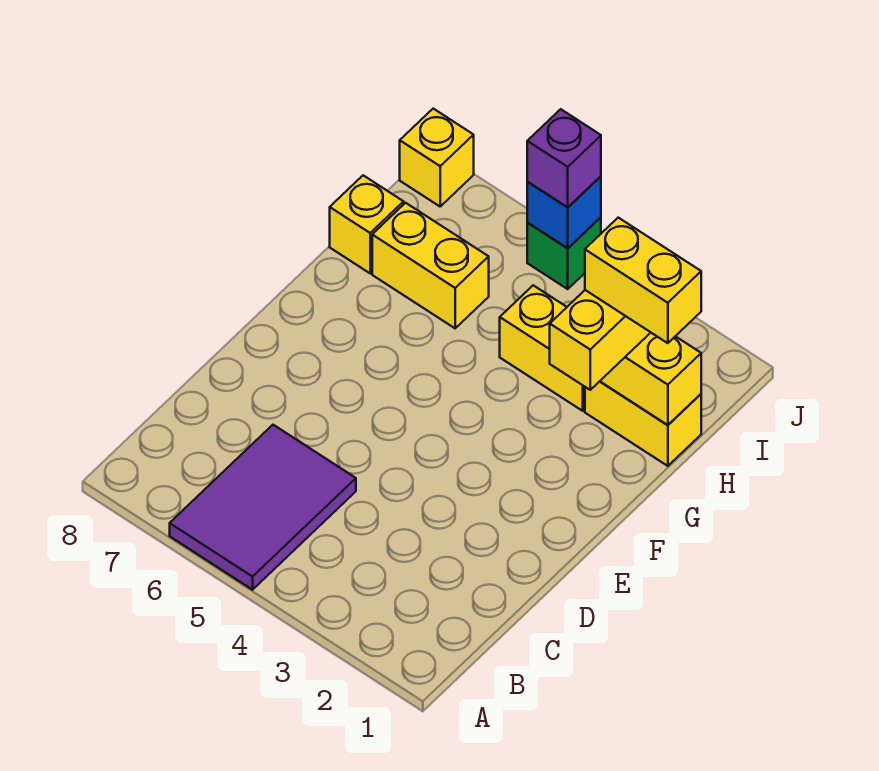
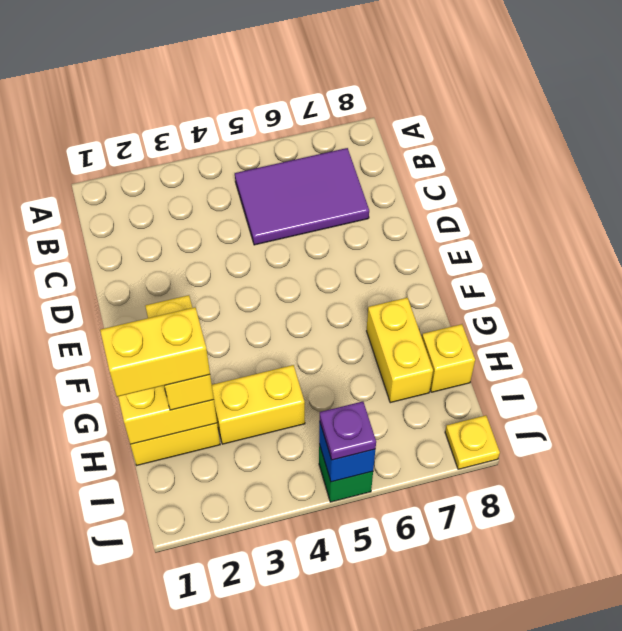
purple tile A5:C6 level 1 -> purple tile B5:C7 level 1
yellow brick H6:H7 level 1 -> yellow brick G7:H7 level 1
purple brick J5 level 3 -> purple plate J5 level 3
yellow brick J8 level 1 -> yellow plate J8 level 1

